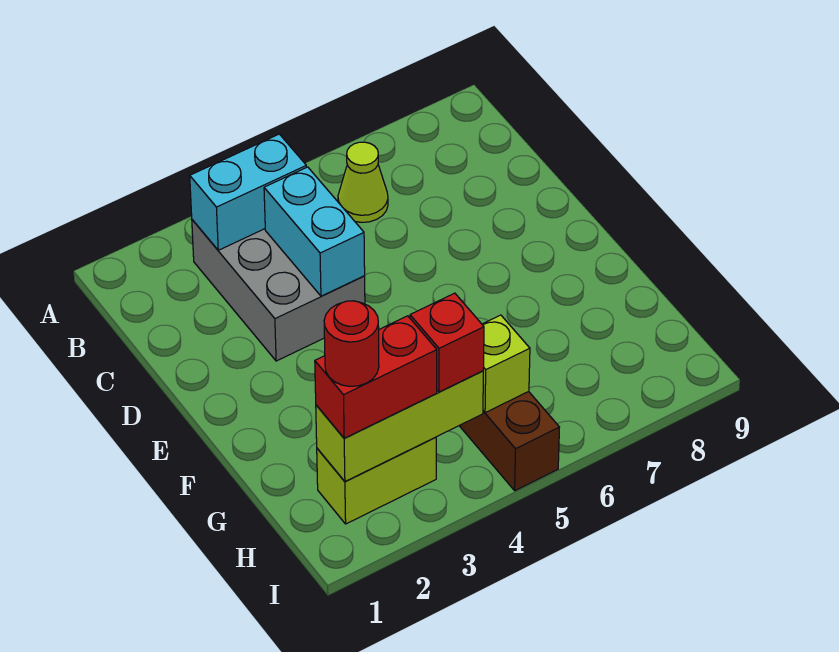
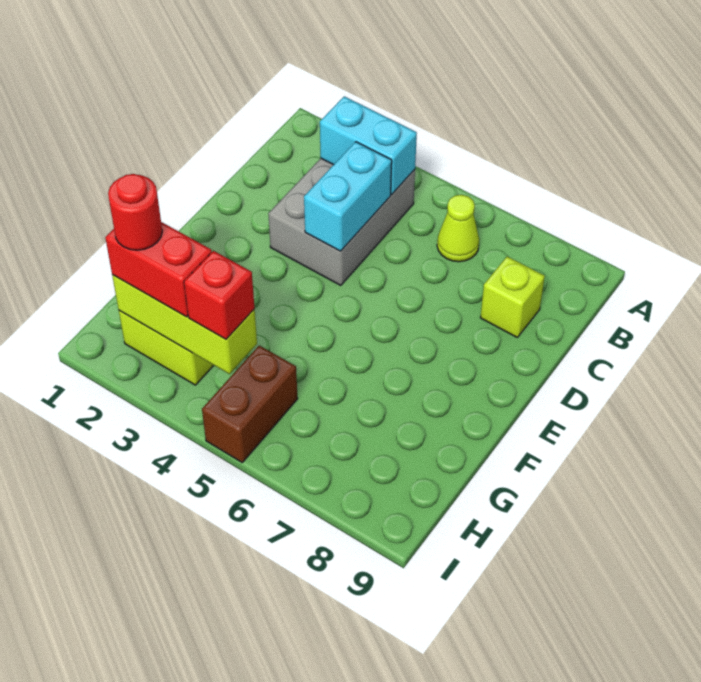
lime brick H5 level 2 -> lime brick C8 level 1

